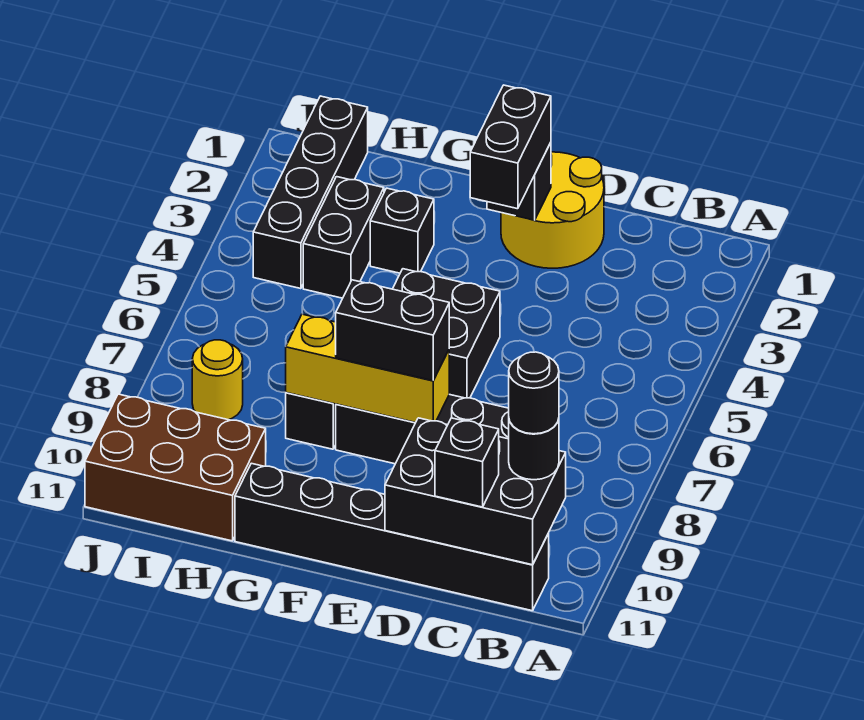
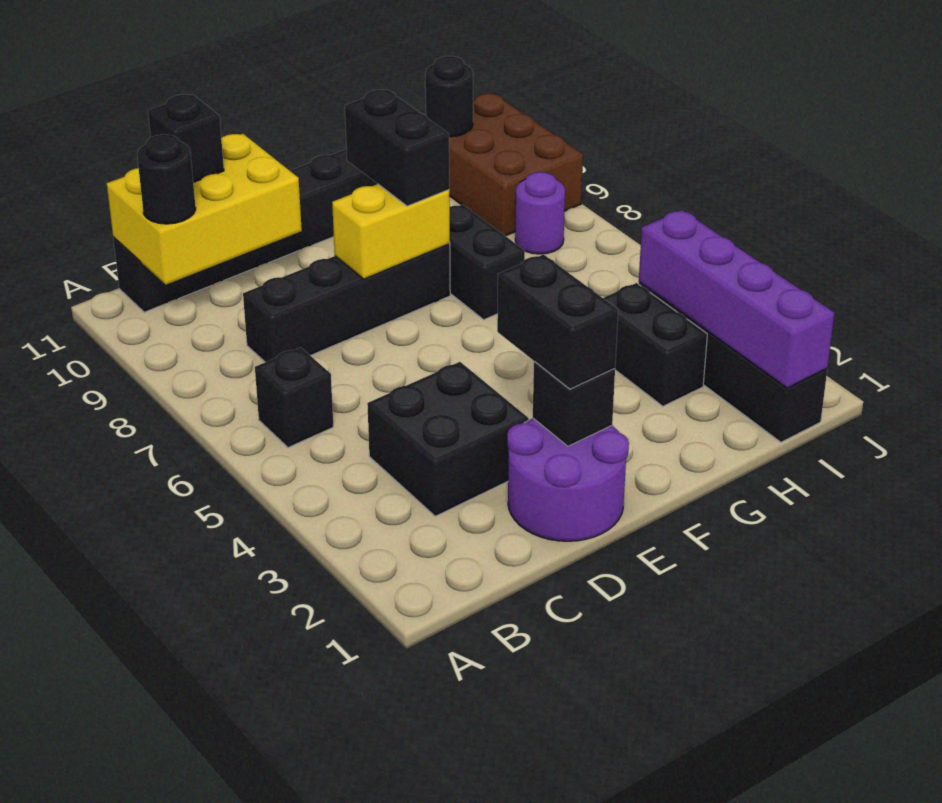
black brick B10:D11 level 2 -> yellow brick B10:D11 level 2
black round brick B10 level 4 -> black round brick I11 level 2
yellow round brick D1:E2 level 1 -> purple round brick D1:E2 level 1
black brick E5:F6 level 1 -> black brick C3:D4 level 1
yellow brick E8:G8 level 2 -> yellow brick E8:F8 level 2
black brick E8:F8 level 3 -> black brick F8:F9 level 3
black brick G3 level 1 -> black brick B6 level 1
brown brick H10:J11 level 1 -> brown brick I9:J11 level 1
none -> purple brick I1:I4 level 2
yellow round brick I8 level 1 -> purple round brick I8 level 1

